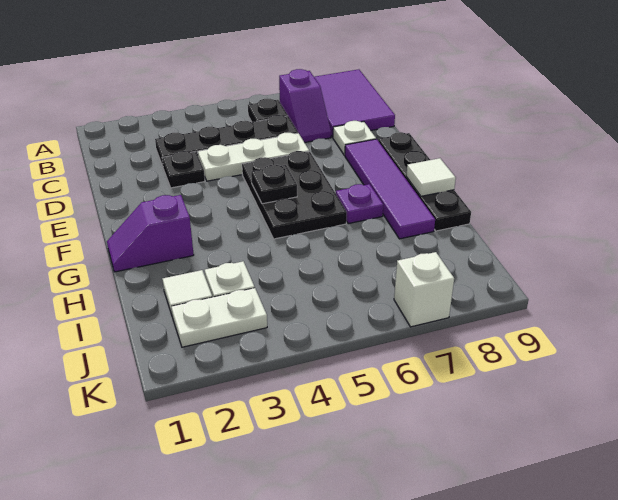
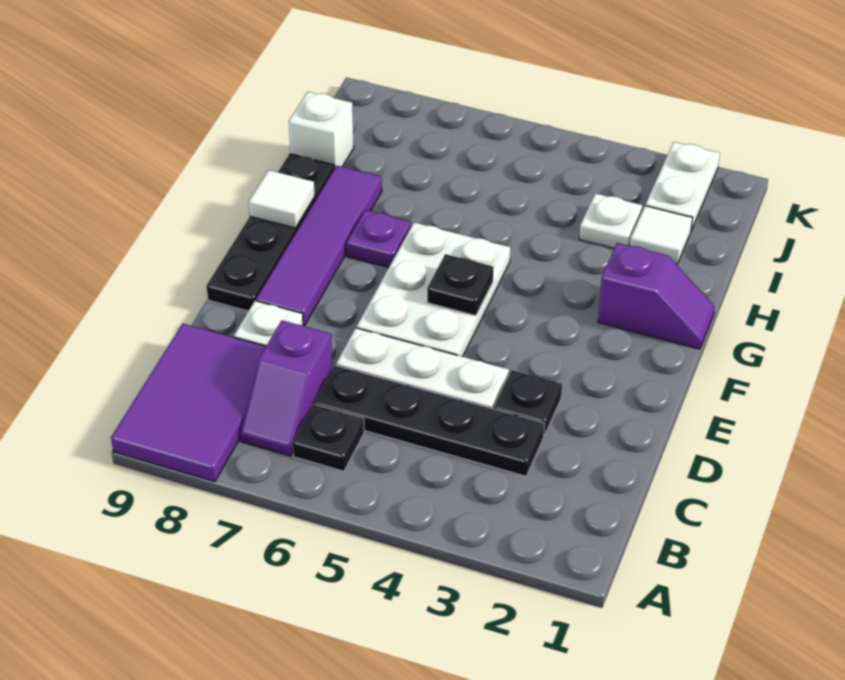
purple slope B7:C7 level 1 top B -> purple slope B7:C7 level 1 top C
black plate E5:G6 level 1 -> white plate E5:G6 level 1
white plate J2:J3 level 1 -> white plate J2:K2 level 1
white brick K7 level 1 -> white brick I9 level 1

